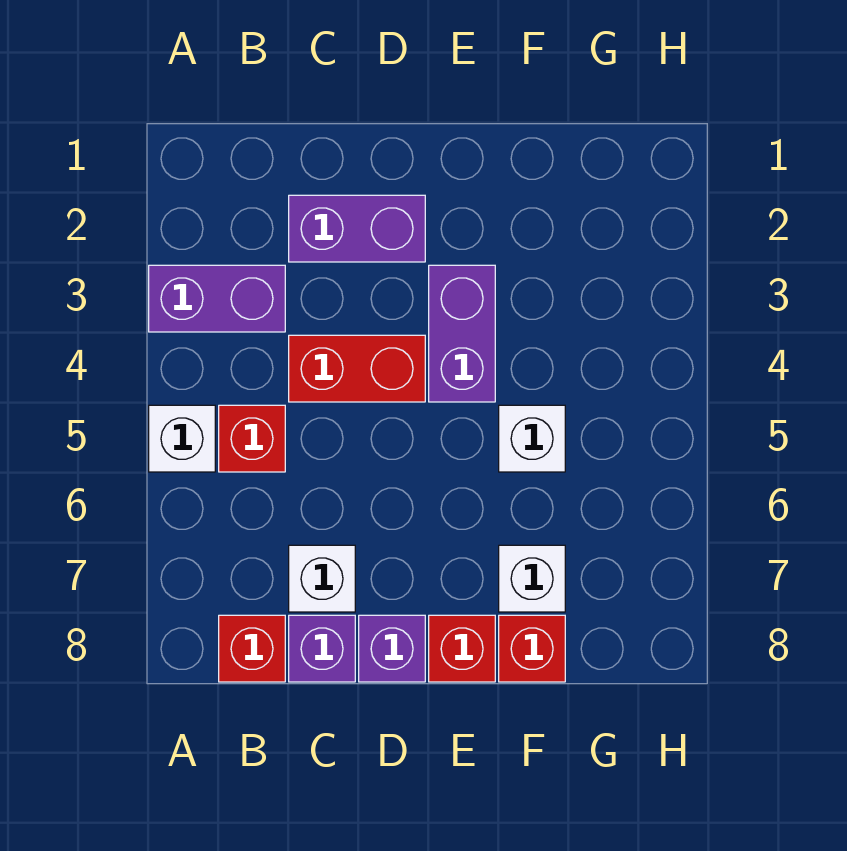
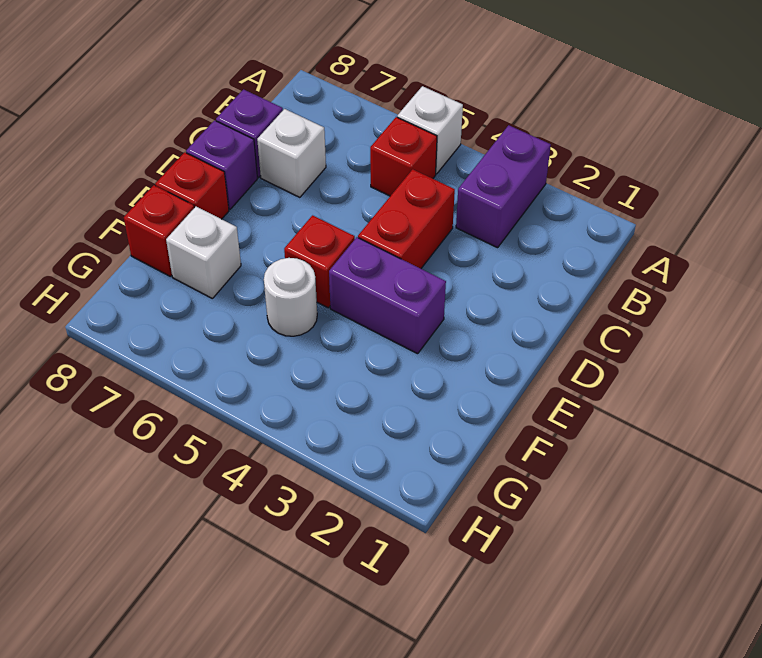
red brick B8 level 1 -> red brick E5 level 1
purple brick C2:D2 level 1 -> none
white brick F5 level 1 -> white round brick F5 level 1

